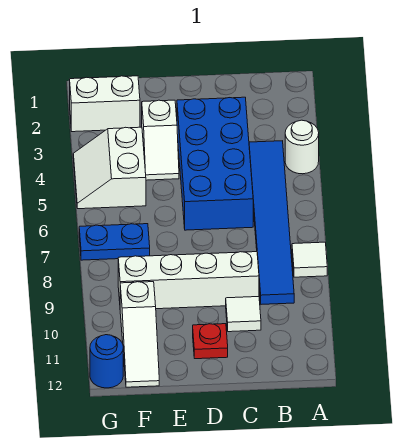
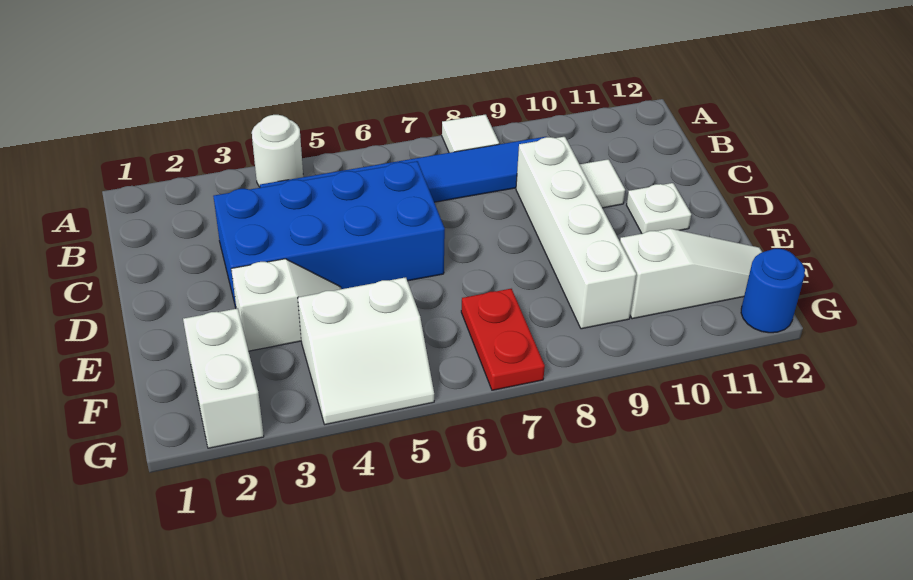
red plate D11 level 1 -> white plate D11 level 1
blue plate F7:G7 level 1 -> red plate F7:G7 level 1

